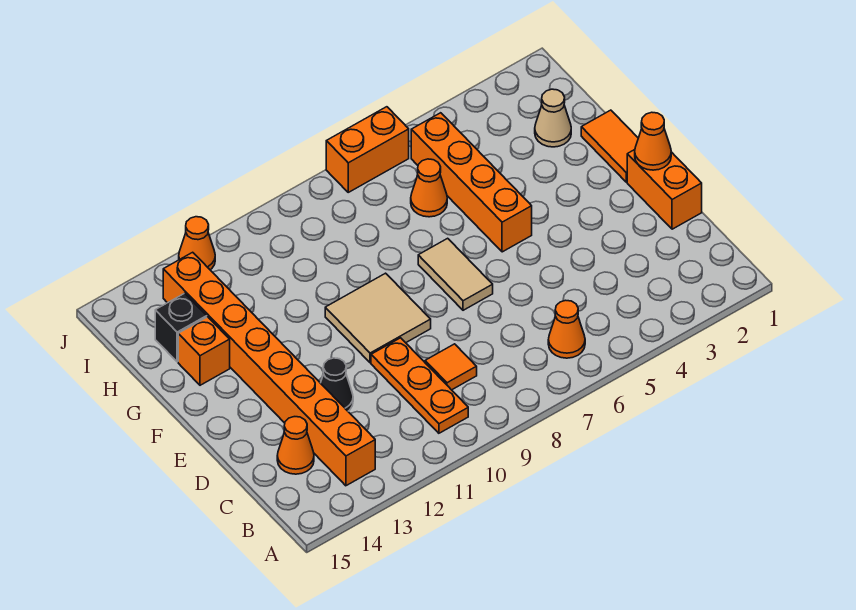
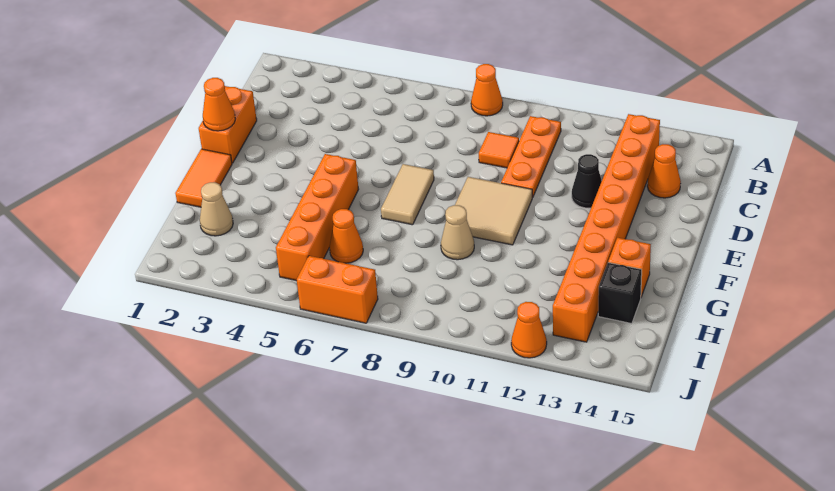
orange cone B6 level 1 -> orange cone A8 level 1
none -> tan cone G9 level 1

